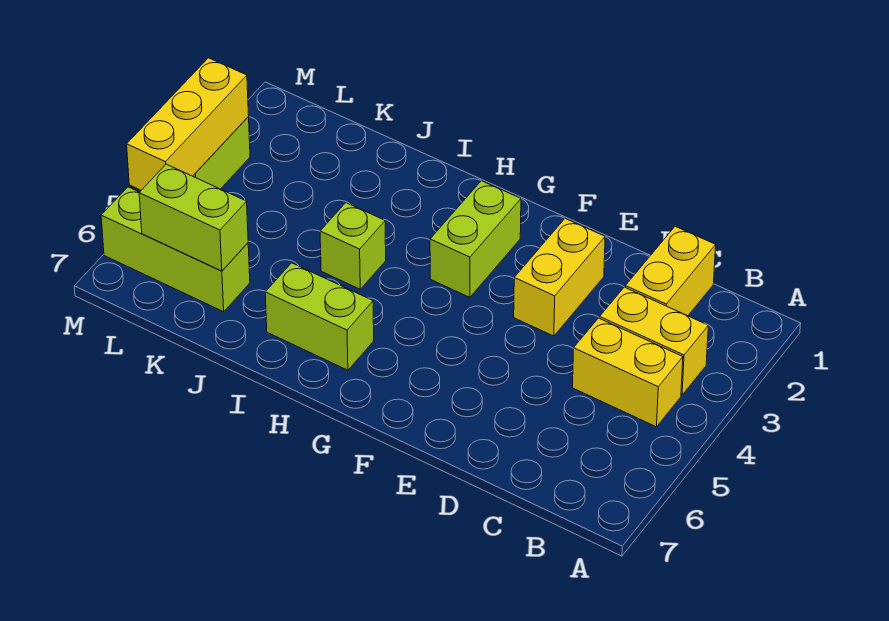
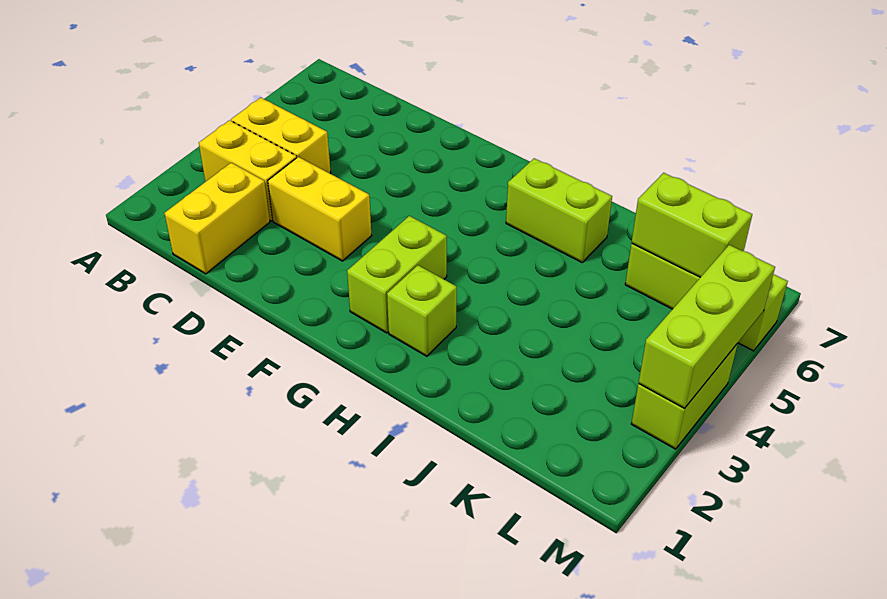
yellow brick E2:E3 level 1 -> yellow brick D3:E3 level 1
lime brick I4 level 1 -> lime brick H2 level 1
yellow brick M3:M5 level 2 -> lime brick M3:M5 level 2

